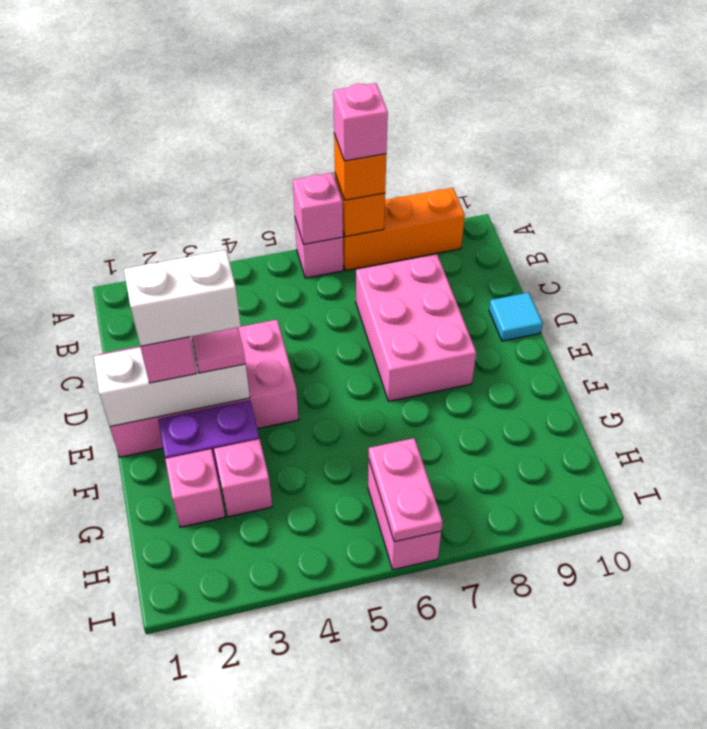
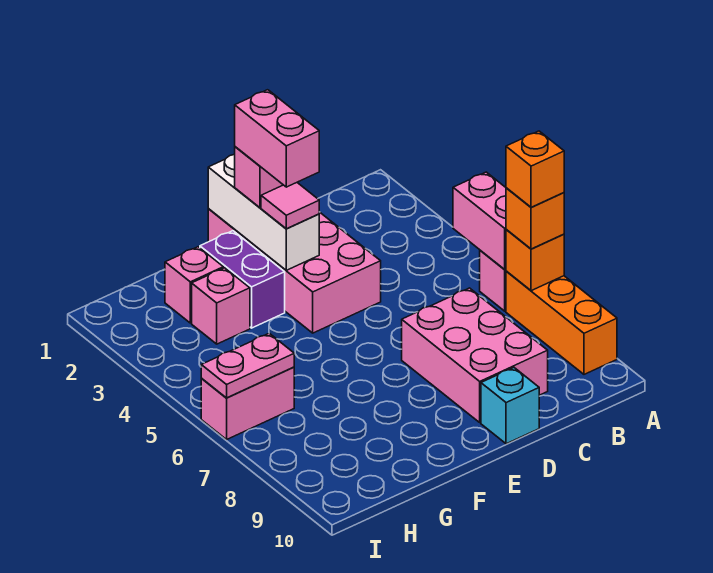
pink brick A6 level 2 -> pink brick A5:A6 level 2
pink brick A7 level 4 -> orange brick A7 level 4
pink brick C7:E8 level 1 -> pink brick C7:D9 level 1
cyan tile D10 level 1 -> cyan brick D10 level 1
white brick E2:E3 level 4 -> pink brick E2:E3 level 4

